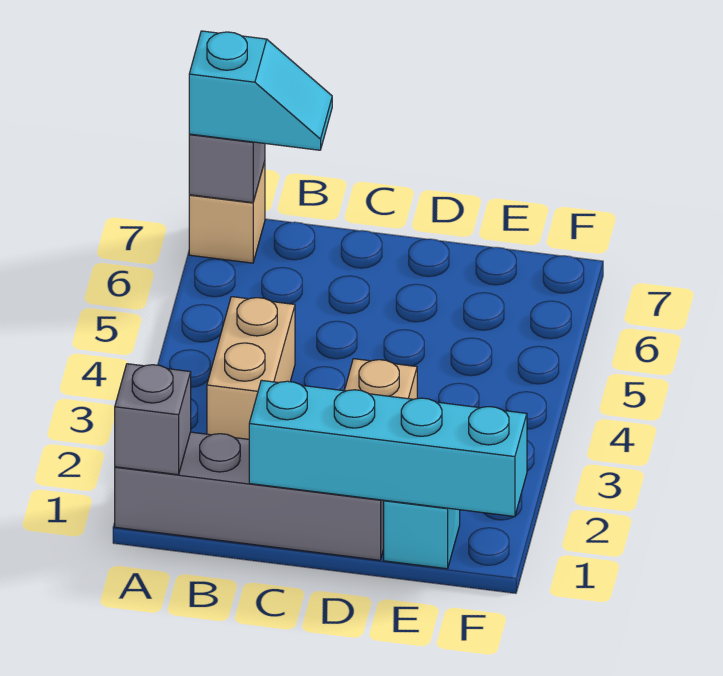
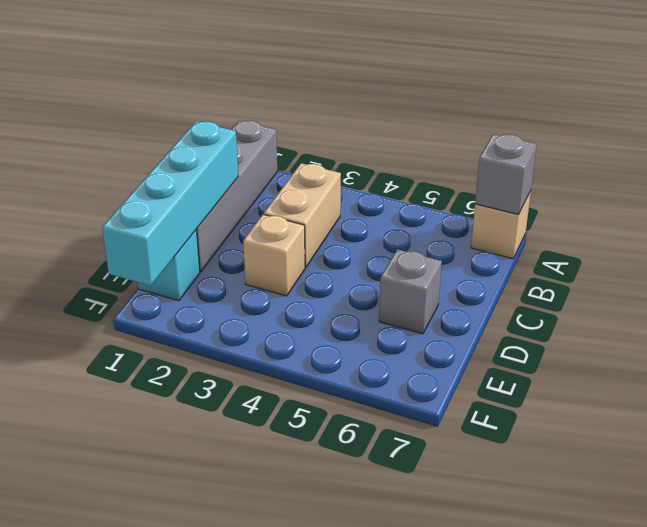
grey brick A1 level 2 -> grey brick D6 level 1
cyan slope A7:B7 level 3 top A -> none
tan brick B3:B4 level 1 -> tan brick B3:C3 level 1

